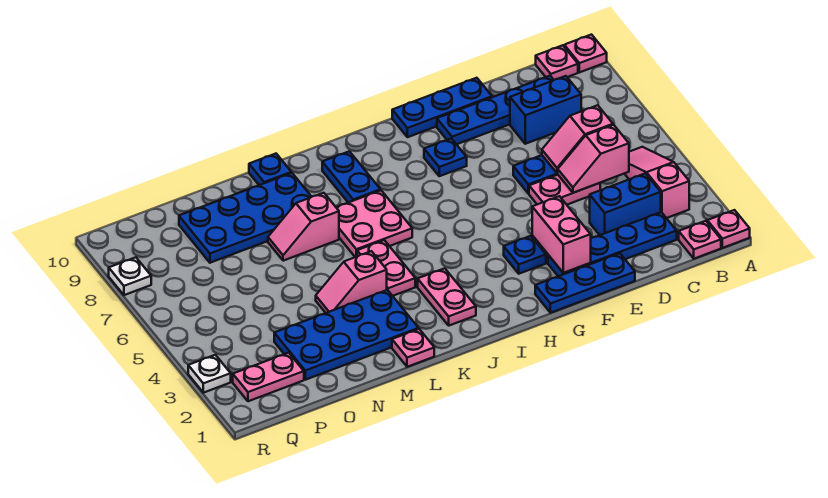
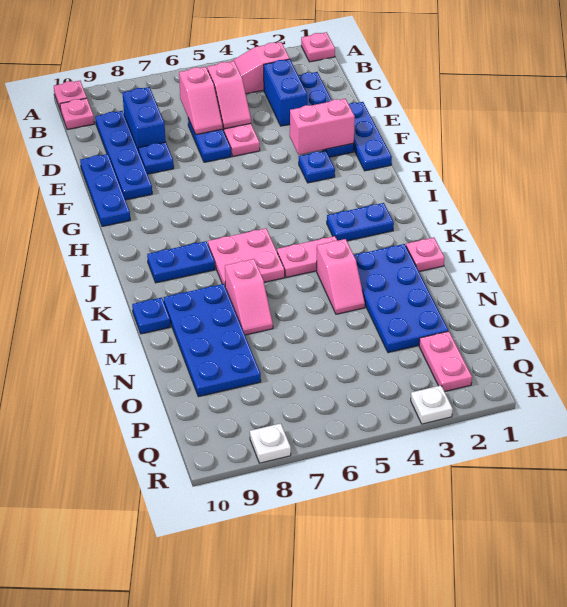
pink plate B1 level 1 -> none
blue plate G8 level 1 -> blue plate E8 level 1
pink plate J2:J3 level 1 -> blue plate J2:J3 level 1

